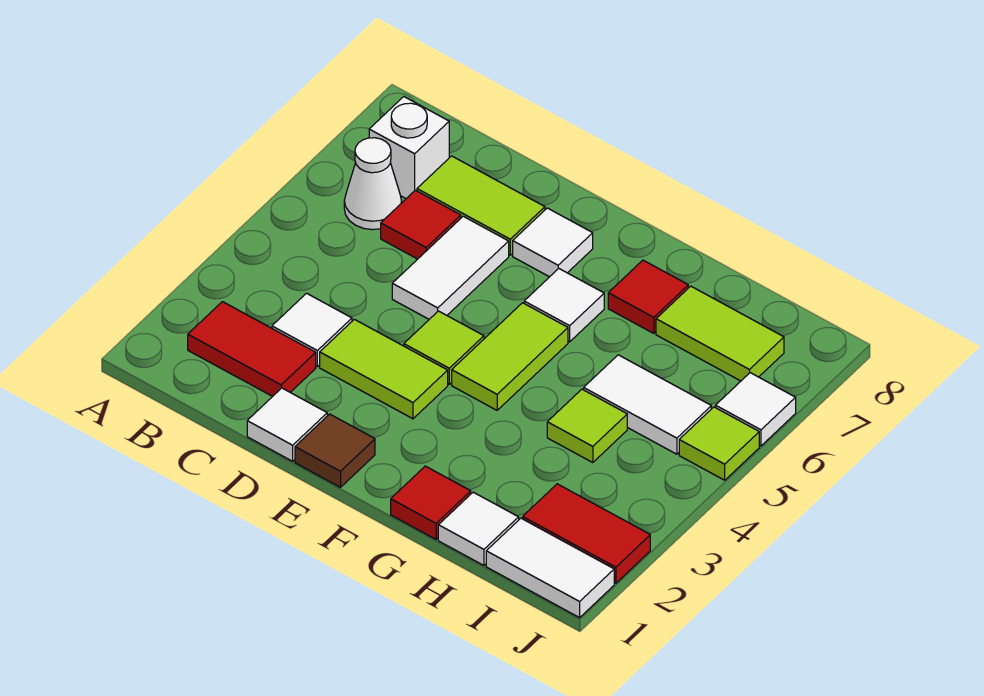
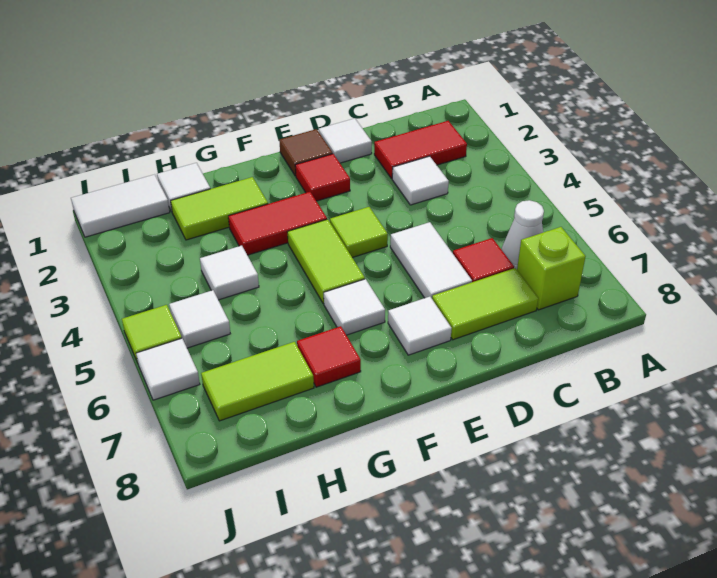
white brick B7 level 1 -> lime brick B7 level 1
lime tile D3:E3 level 1 -> lime tile G2:H2 level 1
red tile G1 level 1 -> red tile E2 level 1
lime tile H4 level 1 -> white tile H4 level 1
white tile H5:I5 level 1 -> white tile I5 level 1
red tile I2:J2 level 1 -> red tile F3:G3 level 1

